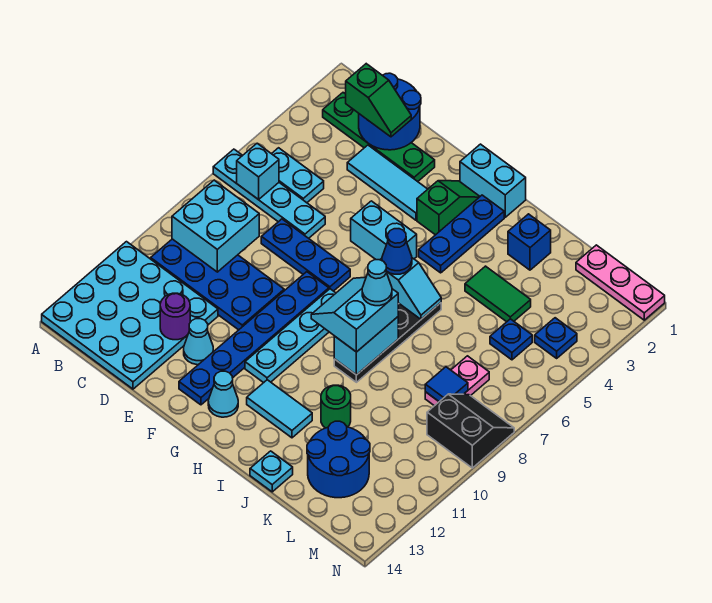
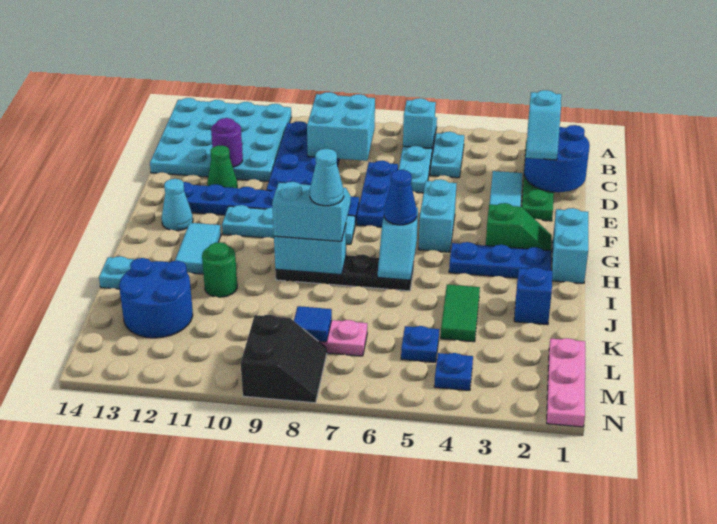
green slope C2:D2 level 3 top C -> cyan slope C2:D2 level 3 top C
cyan cone E12 level 1 -> green cone E12 level 1

